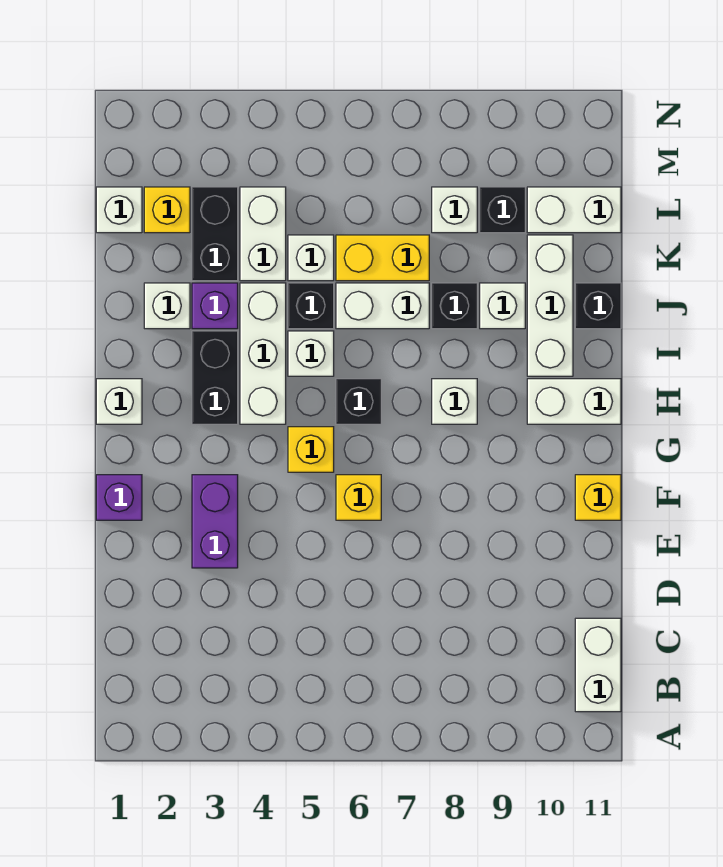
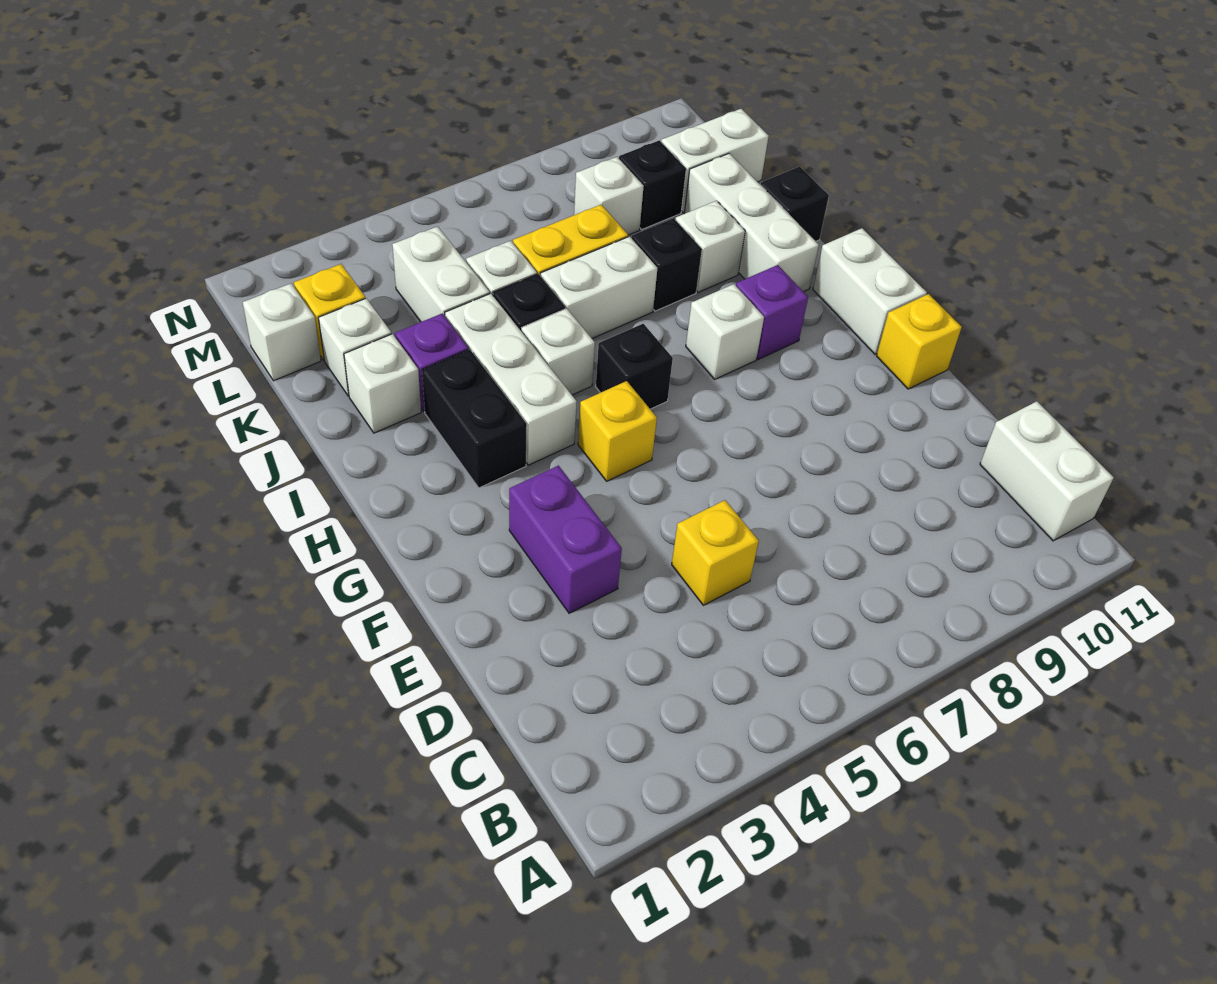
purple brick F1 level 1 -> purple brick H9 level 1
yellow brick F6 level 1 -> yellow brick D5 level 1
white brick H1 level 1 -> white brick K2 level 1
white brick H10:H11 level 1 -> white brick G11:H11 level 1
black brick K3:L3 level 1 -> none

